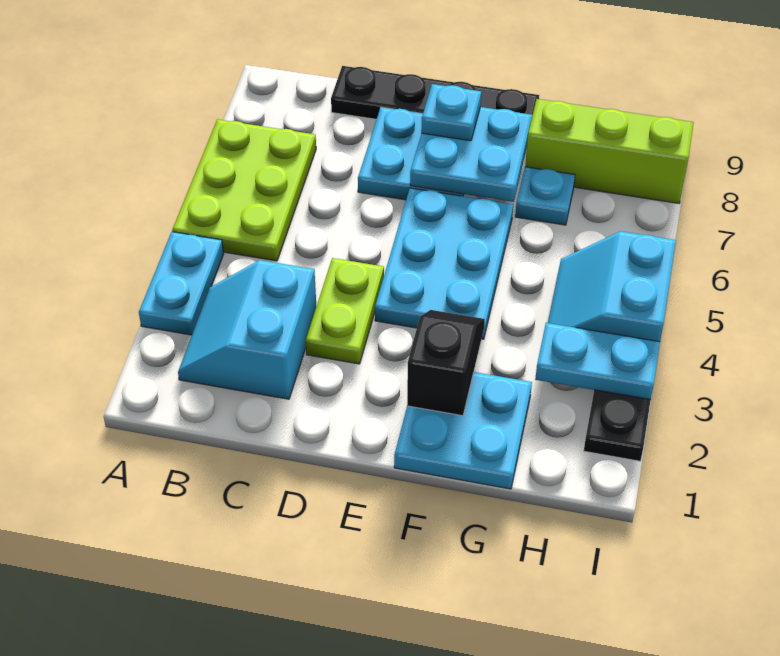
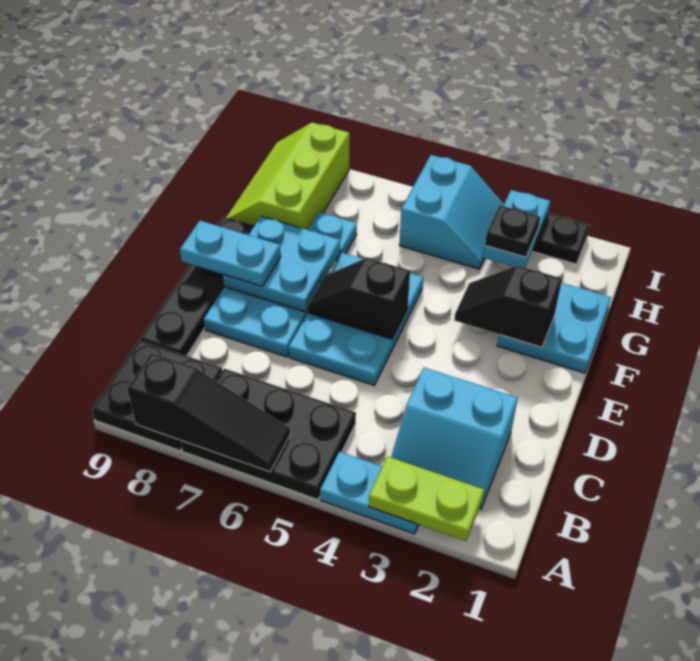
lime plate A5:B7 level 1 -> black plate A5:B7 level 1
none -> black slope A6:A8 level 2 top 8
none -> black plate A8:B9 level 1
lime plate D3:D4 level 1 -> lime plate A2:A3 level 2
cyan plate E4:F6 level 1 -> cyan plate D5:F6 level 1
none -> black slope E5:E6 level 2 top 5
cyan plate E8 level 3 -> cyan plate E8:E9 level 3
none -> black plate H3 level 3
cyan slope H4:I5 level 1 top I -> cyan slope H4:I5 level 1 top 5

